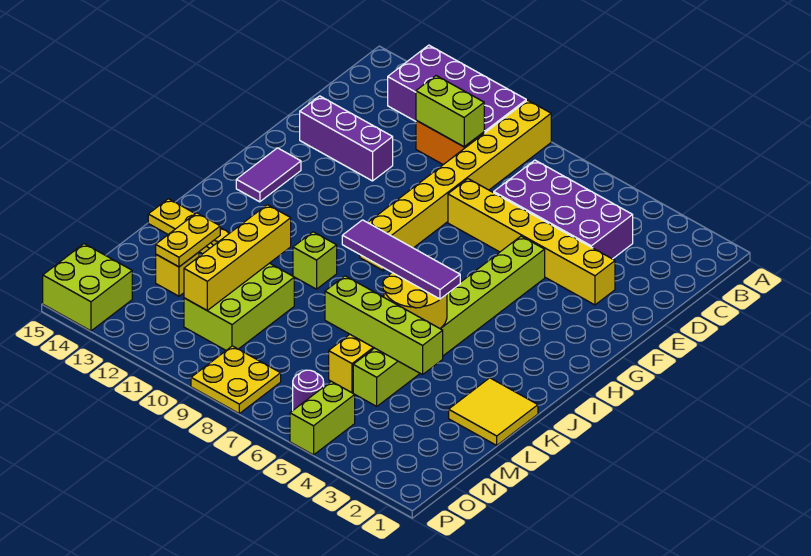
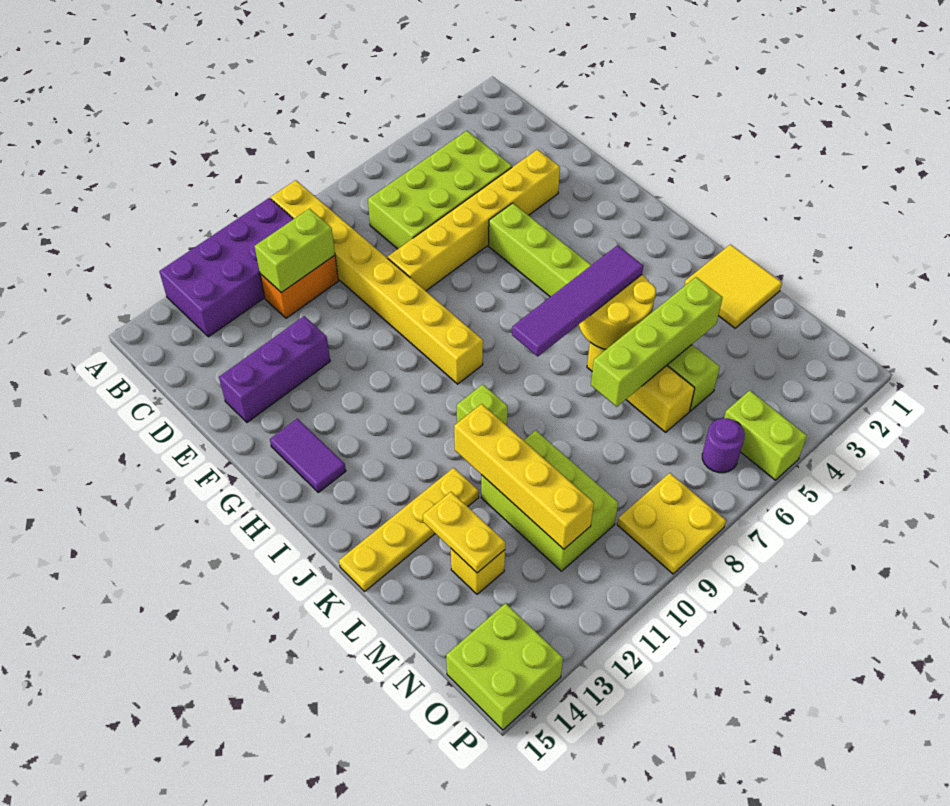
purple brick C4:D7 level 1 -> lime brick C4:D7 level 1

